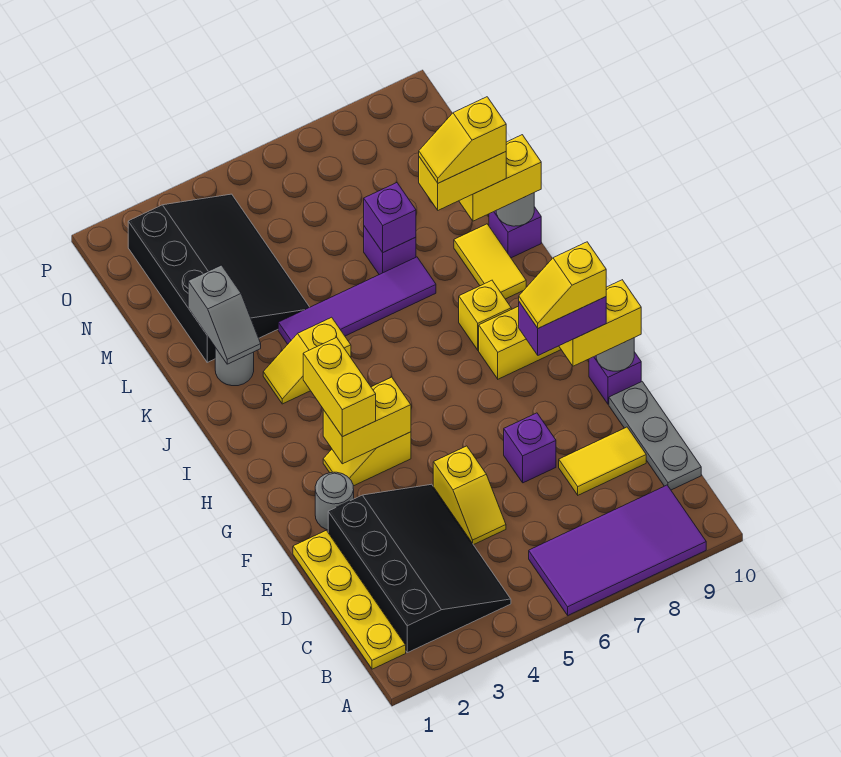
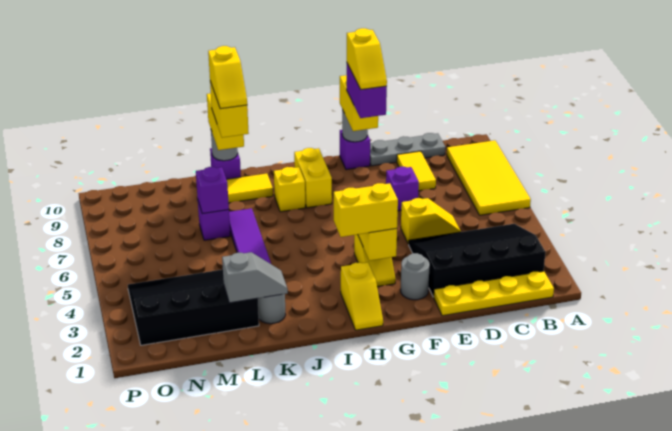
purple tile A6:B9 level 1 -> yellow tile A6:B9 level 1
yellow slope J3:J4 level 1 top 4 -> yellow slope H1:H2 level 1 top 2

